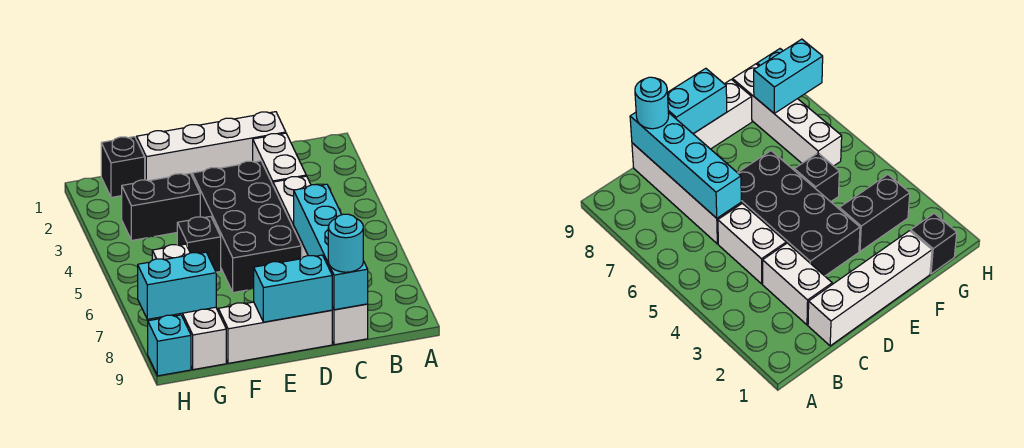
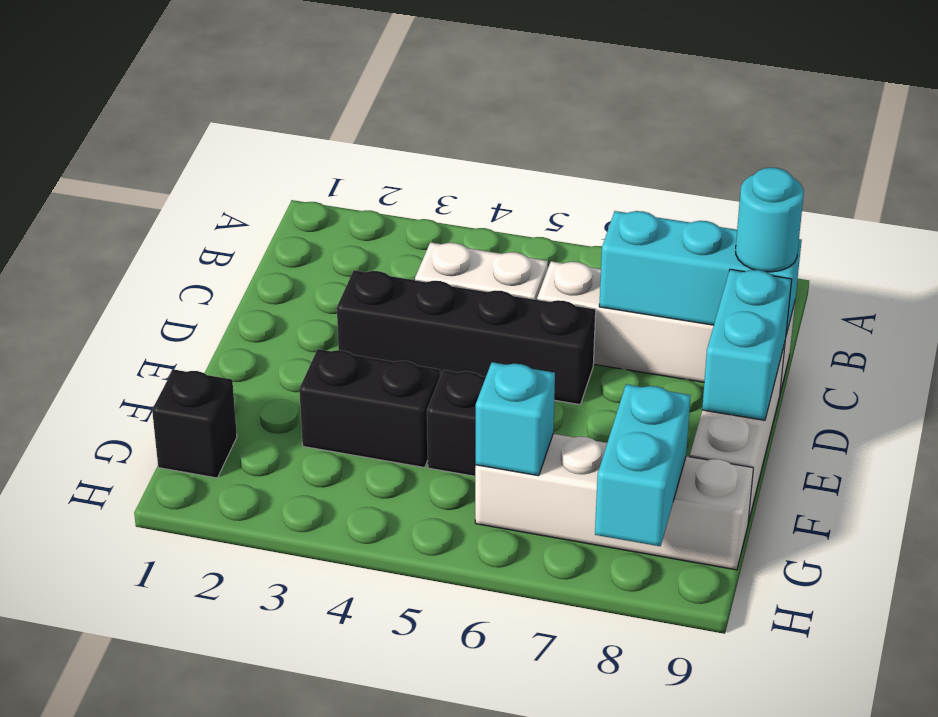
white brick C1:F1 level 1 -> none
white brick C2:C3 level 1 -> none
cyan brick C6:C9 level 2 -> cyan brick C7:C9 level 2
black brick D3:E6 level 1 -> black brick D3:D6 level 1
black brick F3:G3 level 1 -> black brick F3:F4 level 1
cyan brick H9 level 1 -> cyan brick G6 level 2

